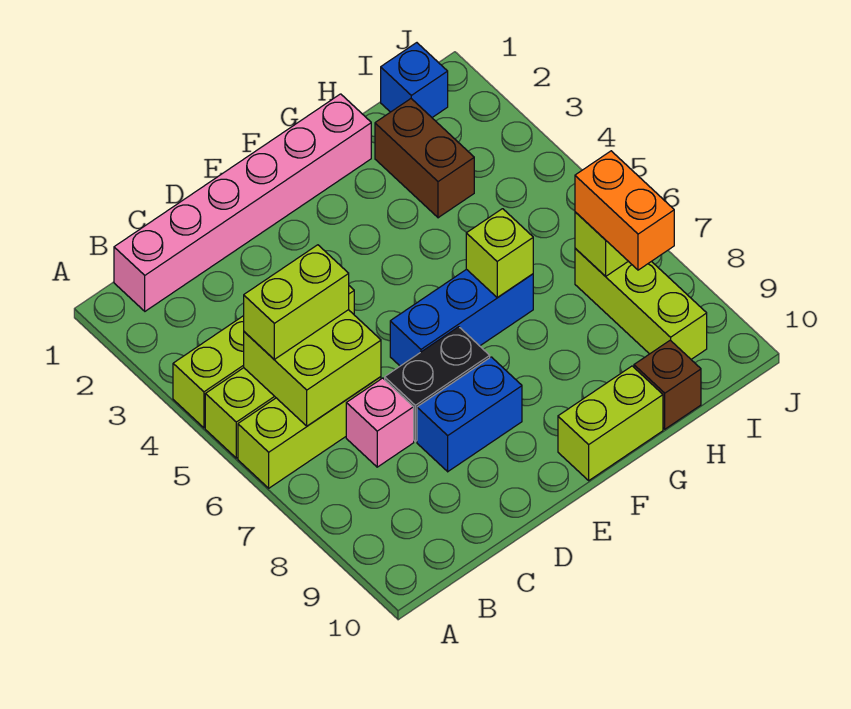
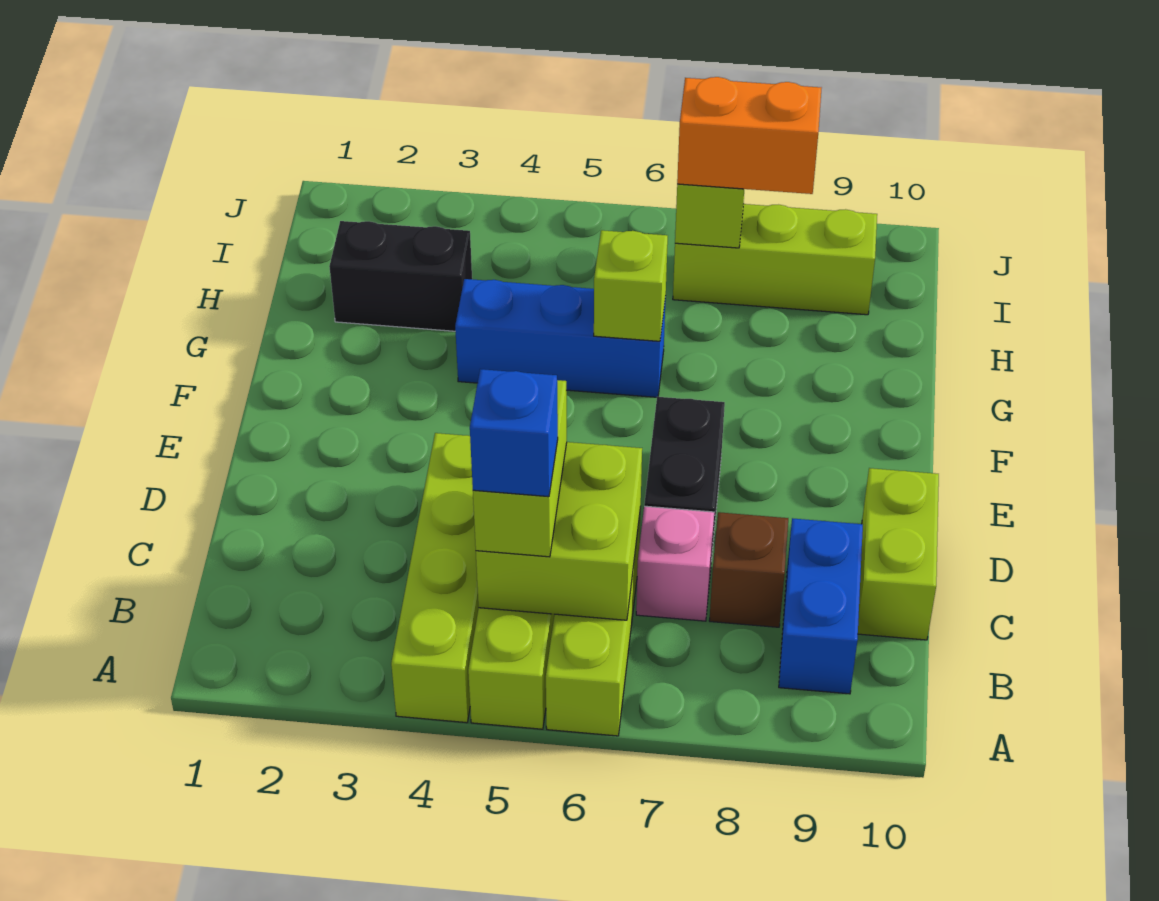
pink brick B1:G1 level 1 -> none
blue brick D8:E8 level 1 -> blue brick B9:C9 level 1
blue brick E6:G6 level 1 -> blue brick G4:G6 level 1
lime brick F10:G10 level 1 -> lime brick C10:D10 level 1
brown brick H2:H3 level 1 -> black brick H2:H3 level 1
brown brick H10 level 1 -> brown brick C8 level 1
blue brick I1 level 1 -> blue brick B5 level 4

